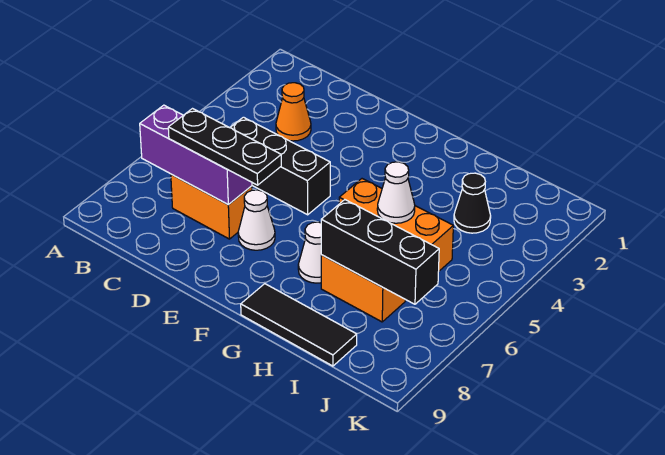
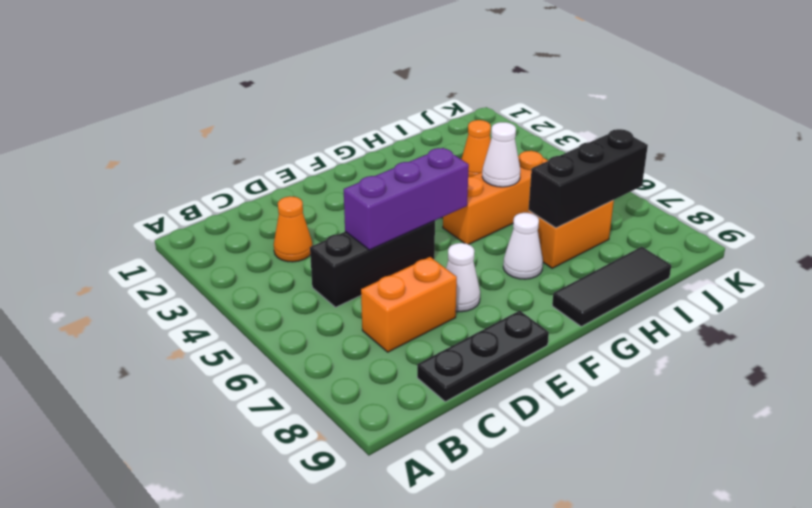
purple brick B7:D7 level 2 -> purple brick D5:F5 level 2
black plate C7:E7 level 3 -> black plate C9:E9 level 1
black cone I3 level 1 -> orange cone I3 level 1

